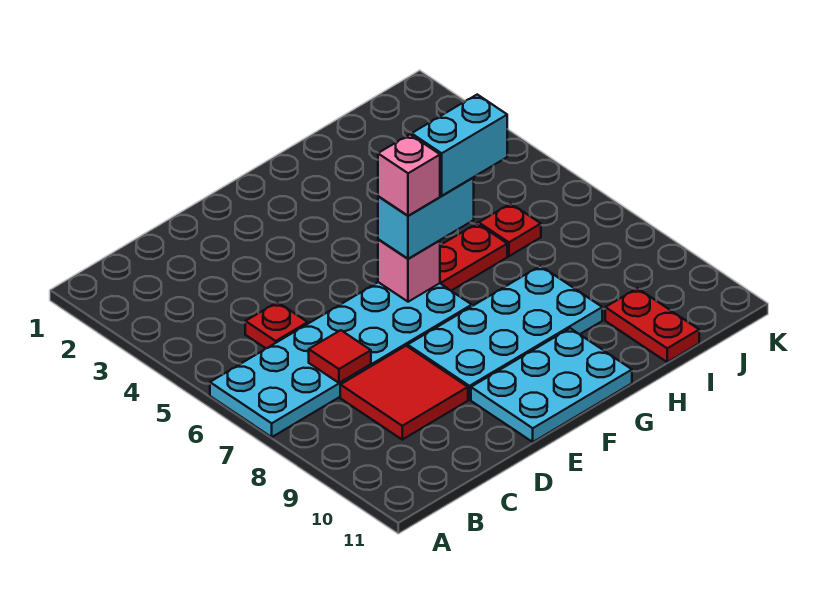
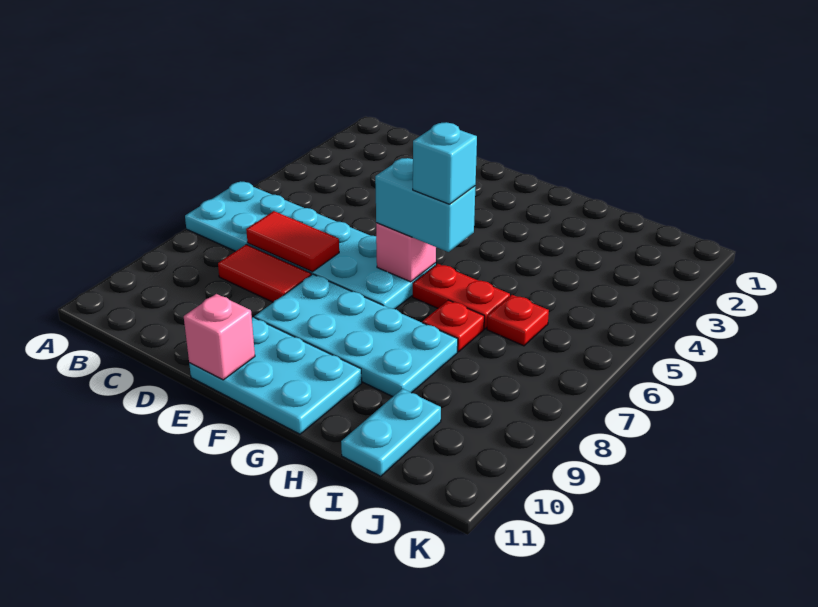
red plate C5 level 1 -> red plate H7 level 1
red tile C7 level 2 -> red tile C7:D7 level 2
red tile C8:D9 level 1 -> red tile C8:D8 level 1
pink brick F6 level 4 -> pink brick E11 level 2
cyan brick G6:H6 level 4 -> cyan brick G6 level 4
red plate I10:I11 level 1 -> cyan plate I10:I11 level 1

